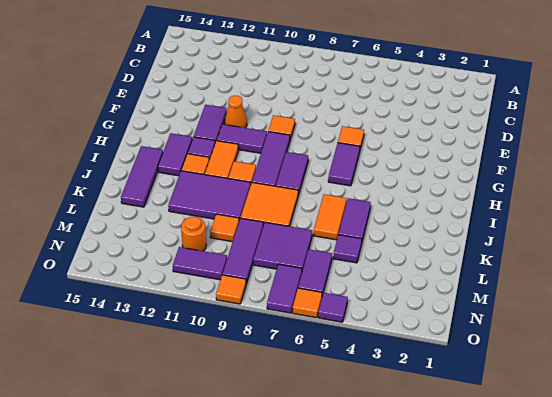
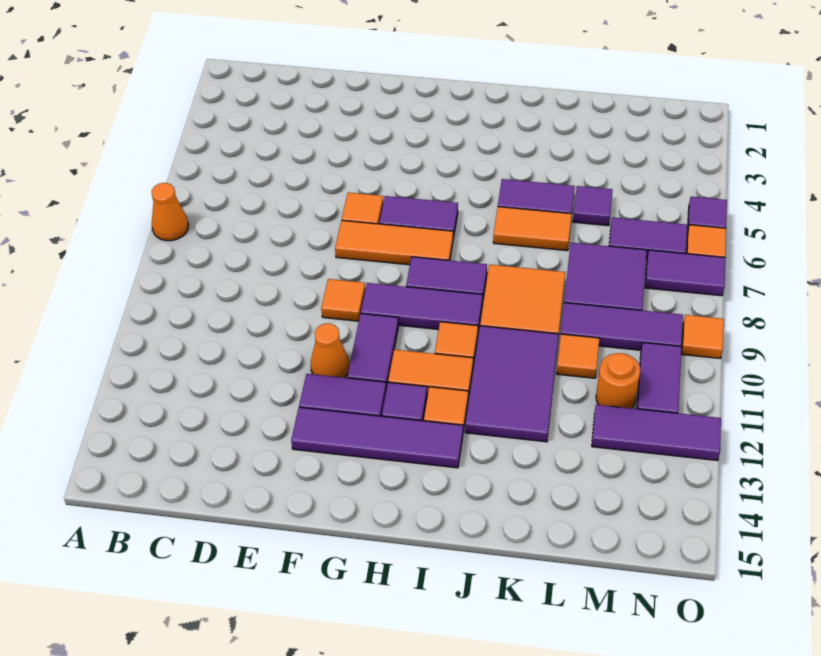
none -> orange cone A7 level 1
none -> orange tile F7:H7 level 1
purple tile H13:I13 level 1 -> purple tile F13:I13 level 1
purple tile I14:K14 level 1 -> purple tile M12:O12 level 1

